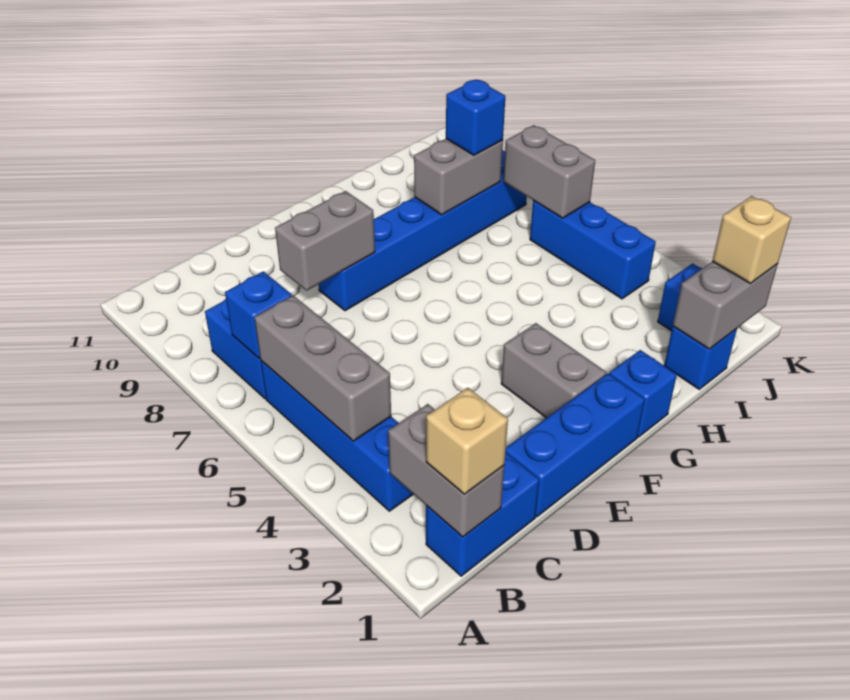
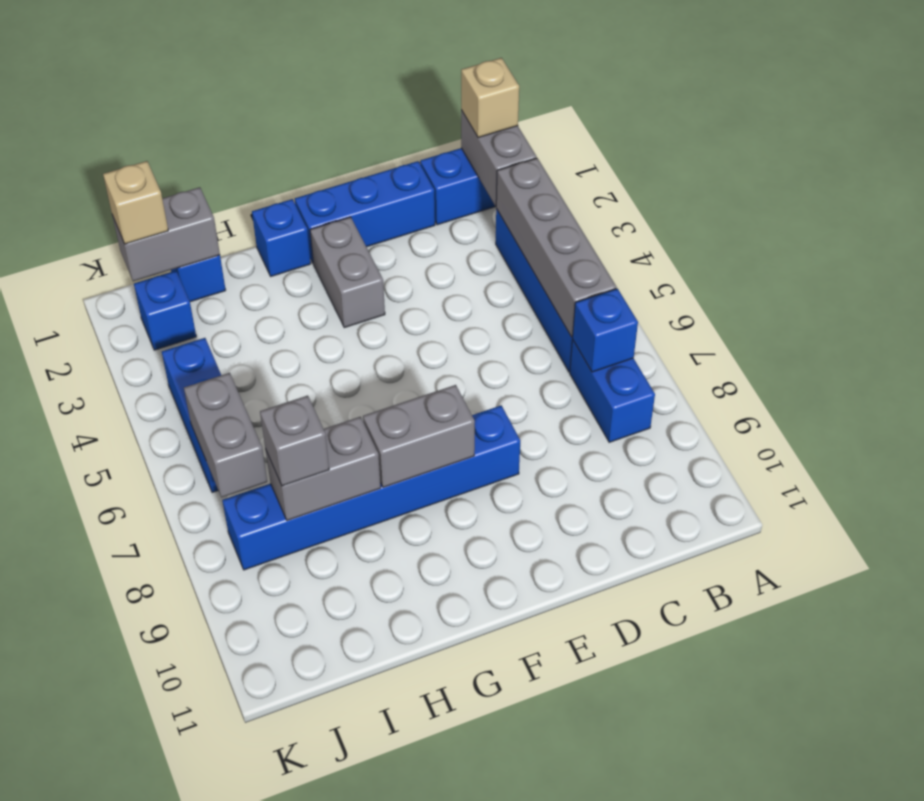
grey brick B4:B6 level 2 -> grey brick B3:B6 level 2
grey brick D8:E8 level 2 -> grey brick F8:G8 level 2
blue brick I8 level 3 -> grey brick I8 level 3

